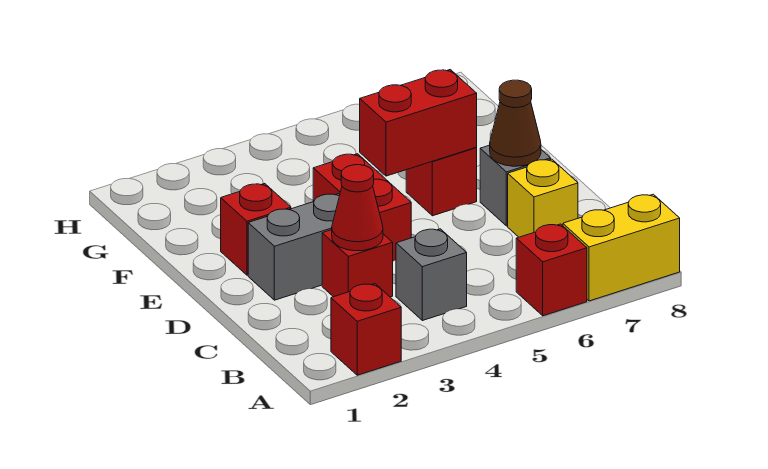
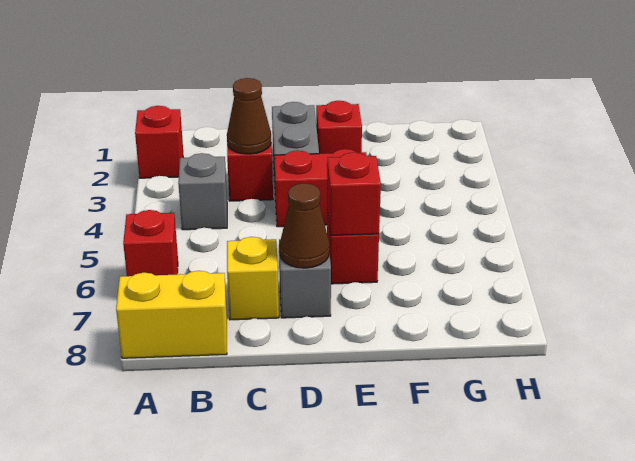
yellow brick A7:A8 level 1 -> yellow brick A8:B8 level 1
red cone C3 level 2 -> brown cone C3 level 2
red brick E5:E6 level 2 -> red brick E6 level 2

